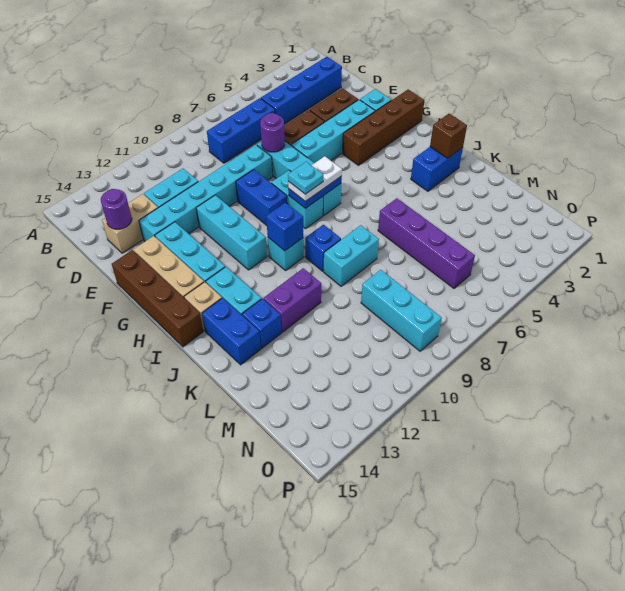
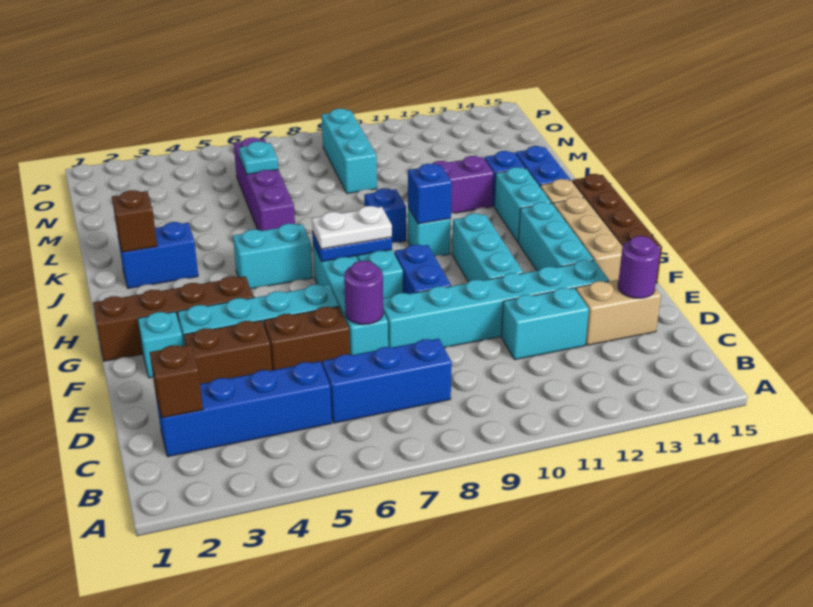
none -> brown brick C2 level 2
cyan plate H8 level 4 -> cyan plate M6 level 2
cyan brick K8:K9 level 1 -> cyan brick I5:I6 level 1

